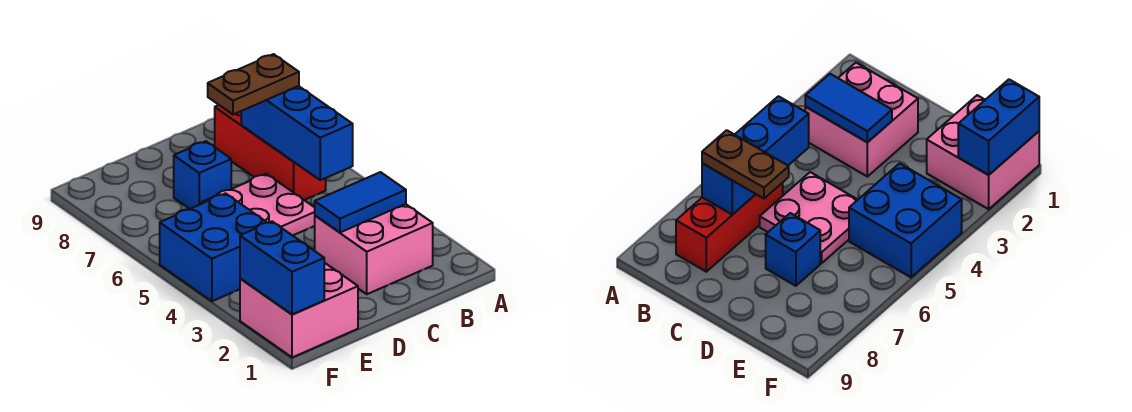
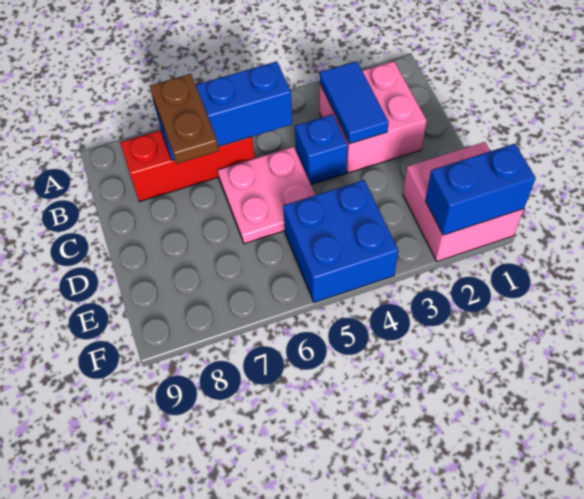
blue brick D7 level 1 -> blue brick C4 level 1

